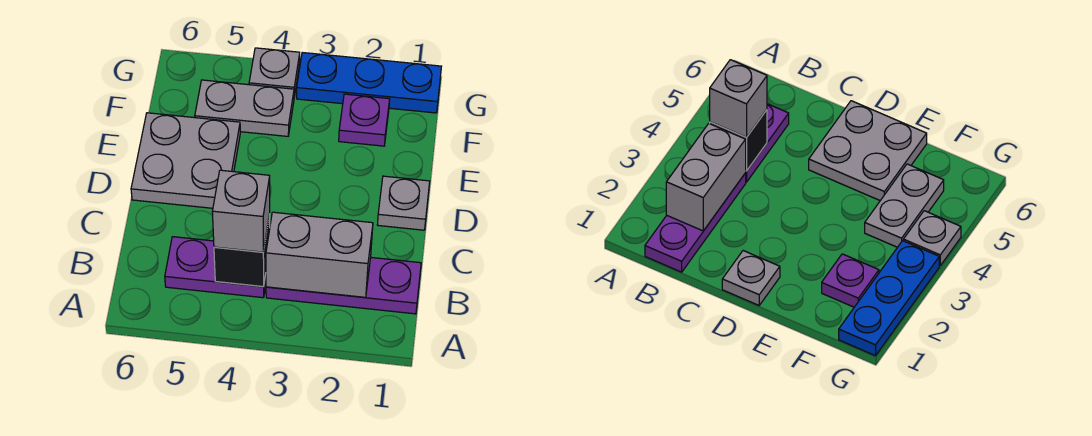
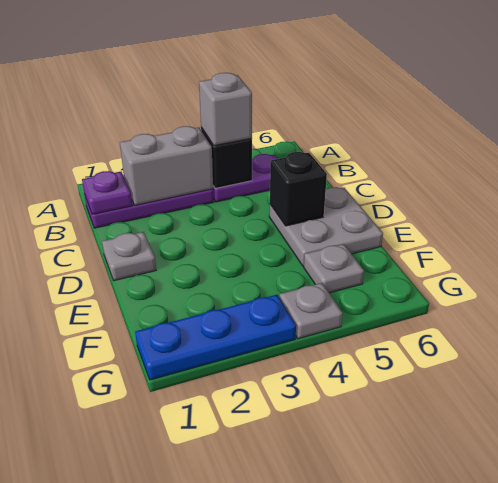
none -> black brick D5 level 2
purple plate F2 level 1 -> purple plate B1 level 2
grey plate F4:F5 level 1 -> grey plate F5 level 1

